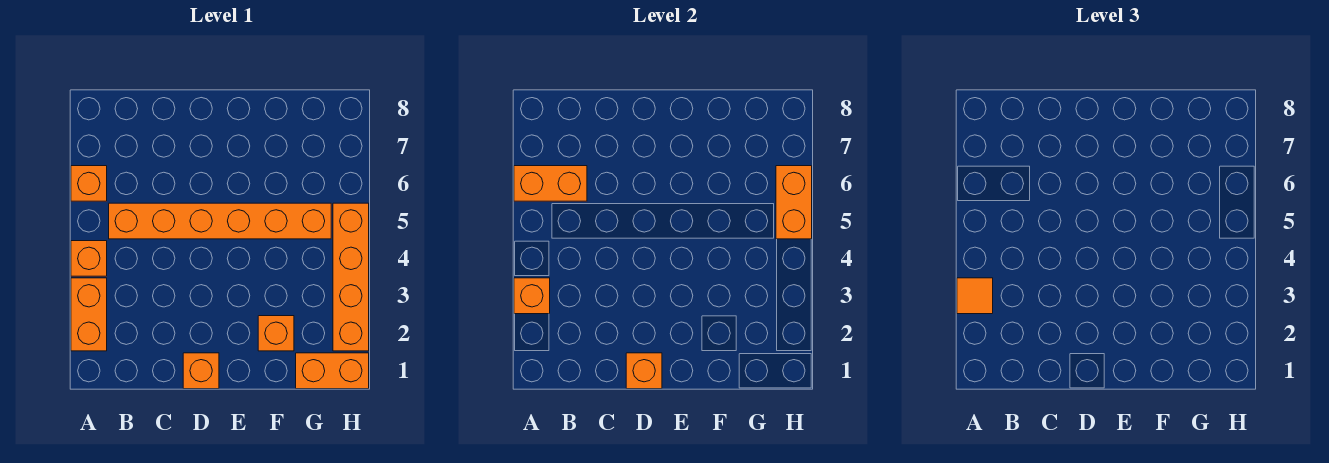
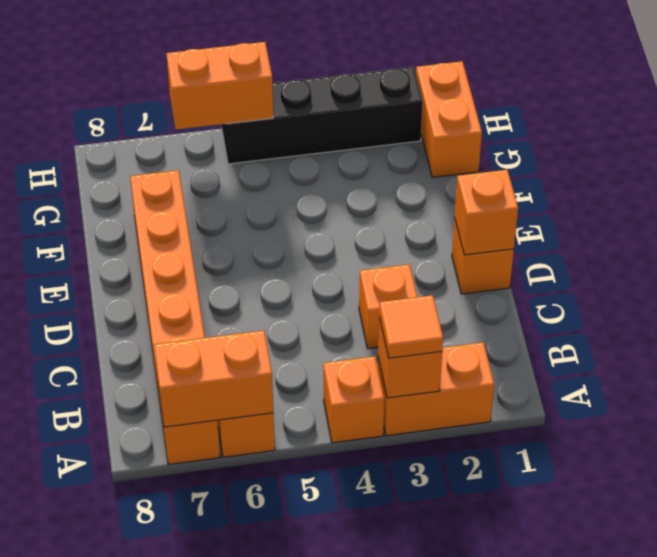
orange brick A6:B6 level 2 -> orange brick A6:A7 level 2
orange brick B5:G5 level 1 -> orange brick A7:F7 level 1
orange brick F2 level 1 -> orange brick C3 level 1
orange brick H2:H5 level 1 -> black brick H2:H5 level 1

